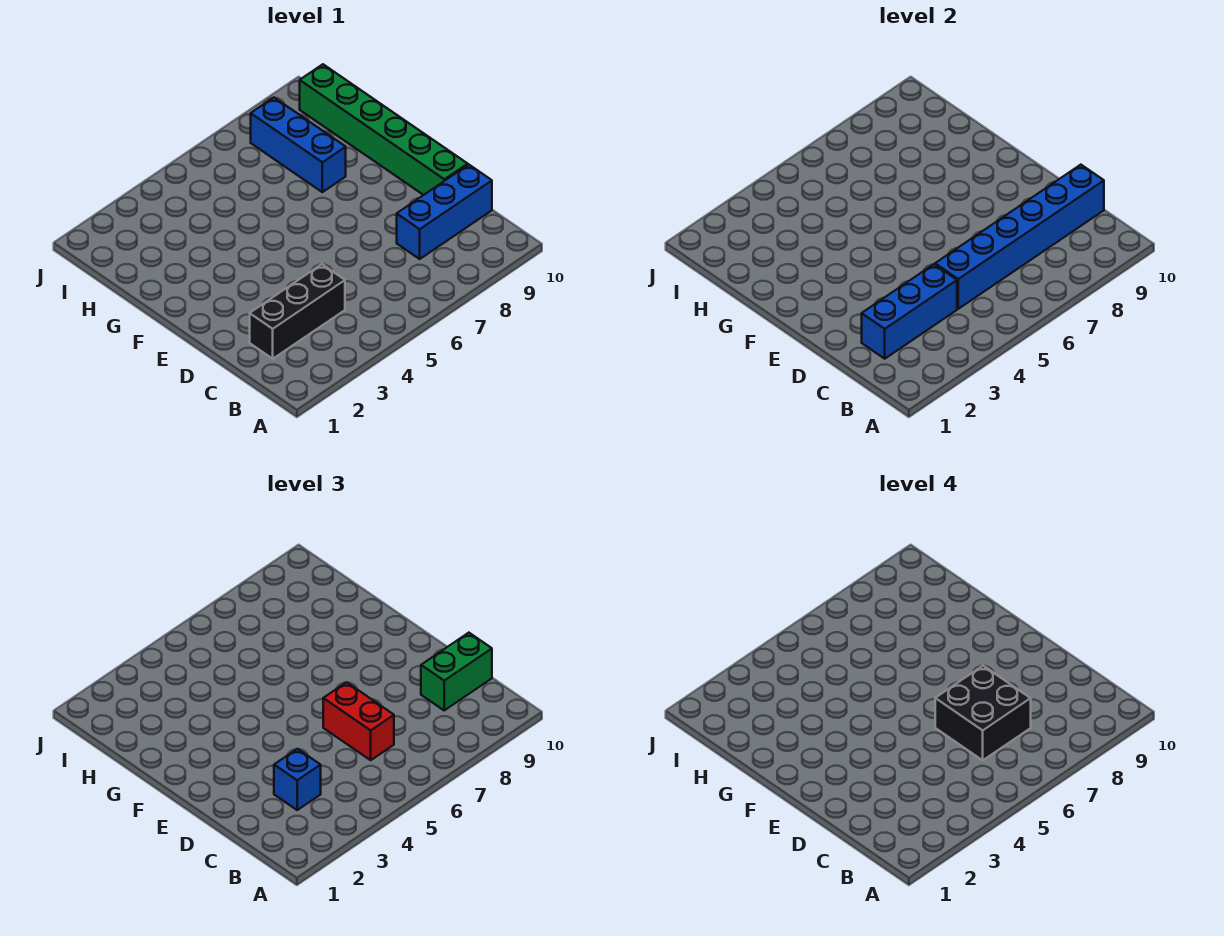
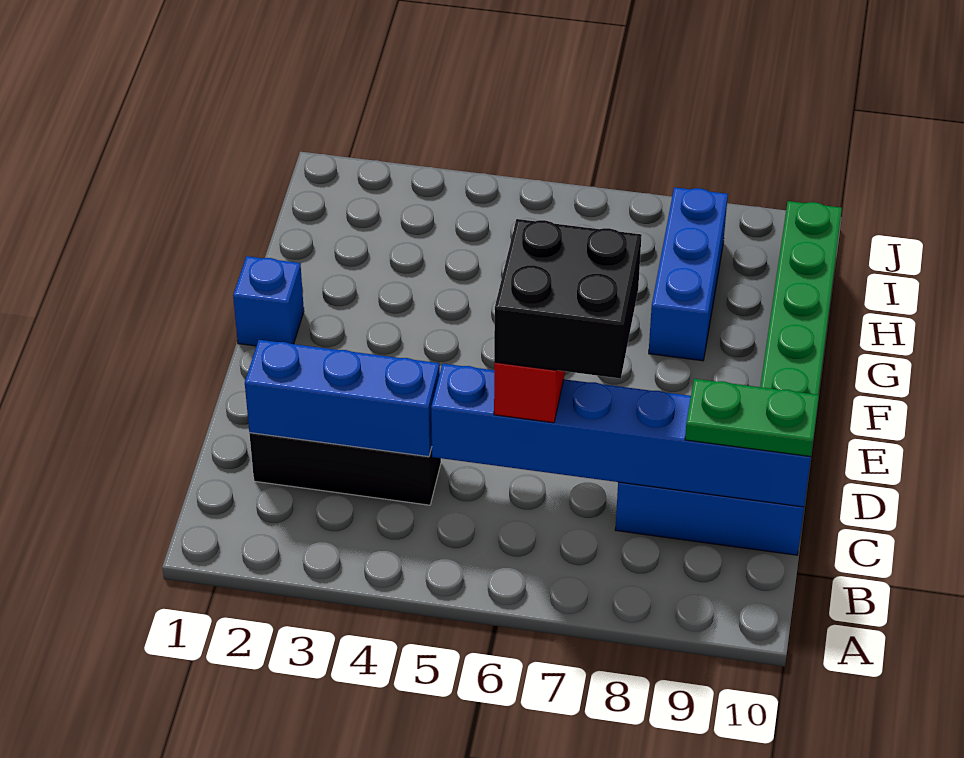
blue brick C3 level 3 -> blue brick F1 level 1
green brick C9:C10 level 3 -> green plate C9:C10 level 3

